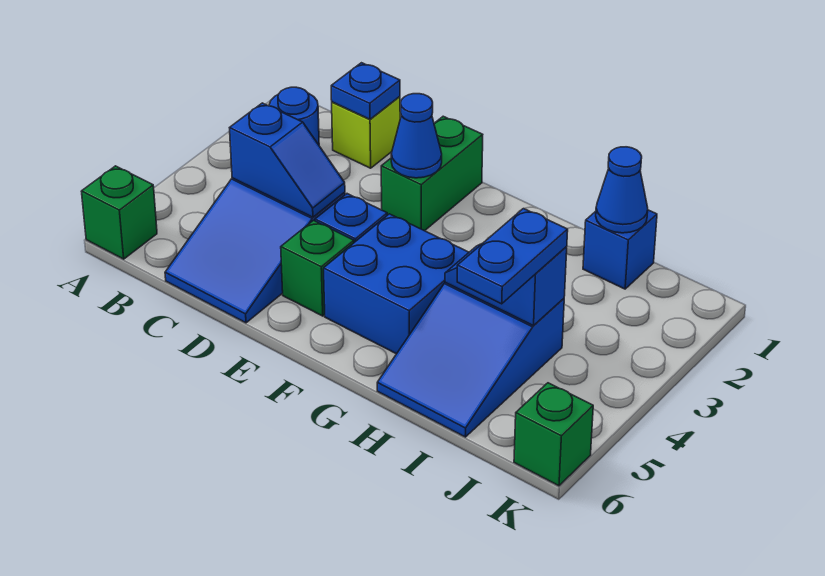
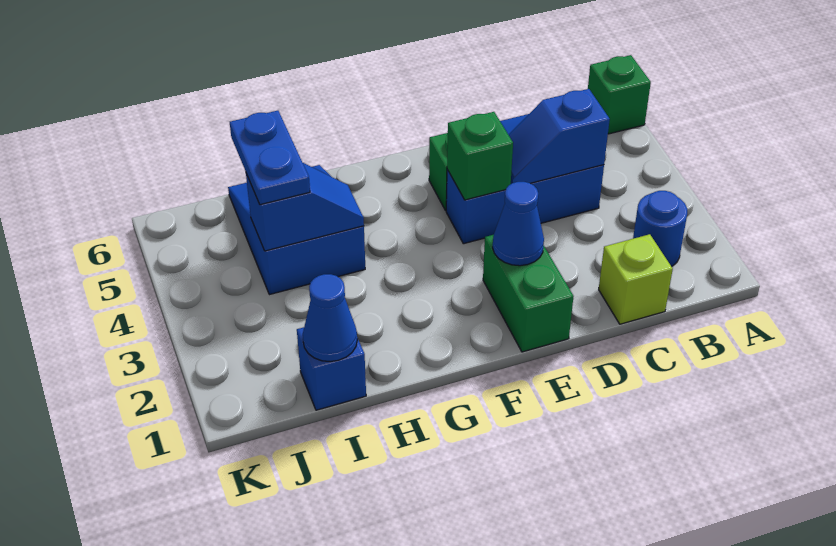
blue plate C1 level 2 -> none
blue brick F4:G5 level 1 -> none
green brick K6 level 1 -> green brick E4 level 2

